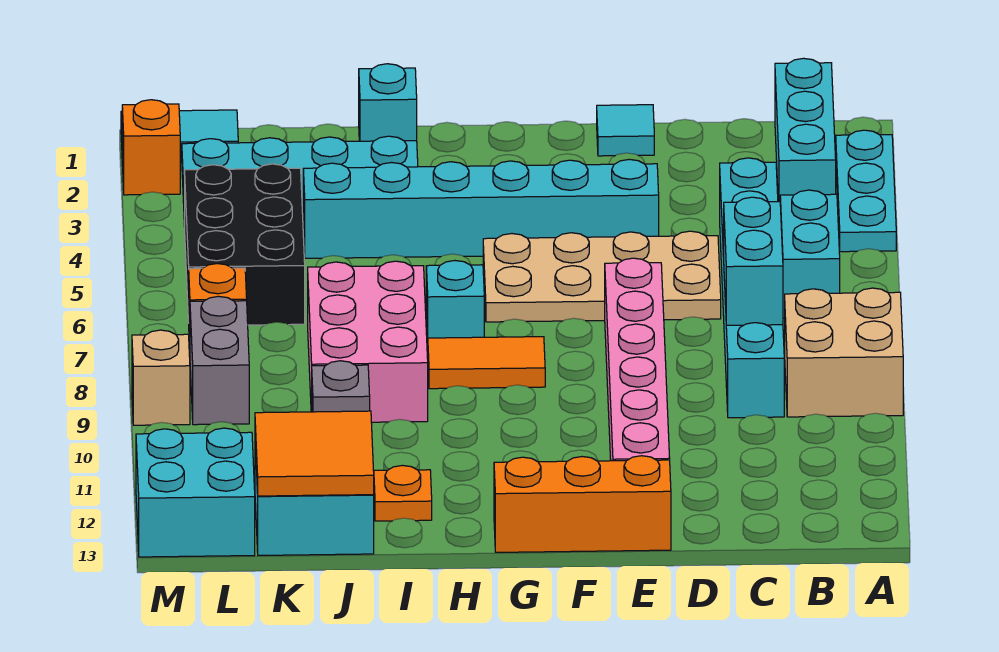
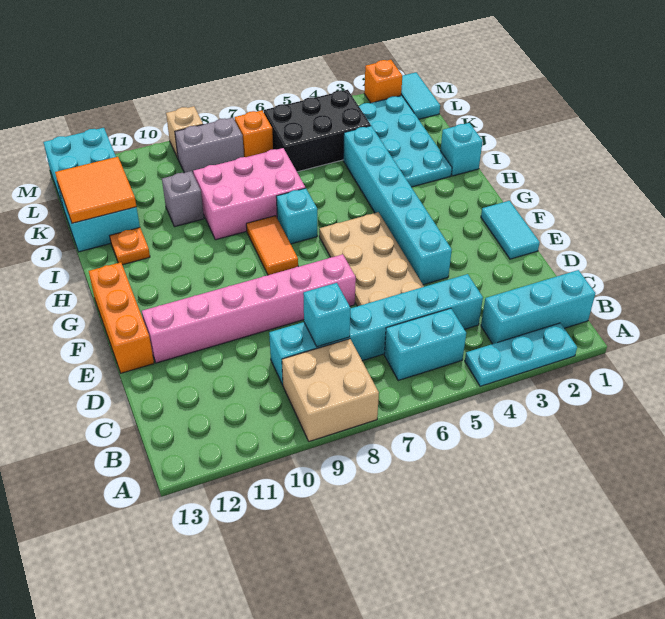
cyan brick C7:C8 level 2 -> cyan brick C8 level 2
cyan tile E1 level 1 -> cyan tile E1:F1 level 1

